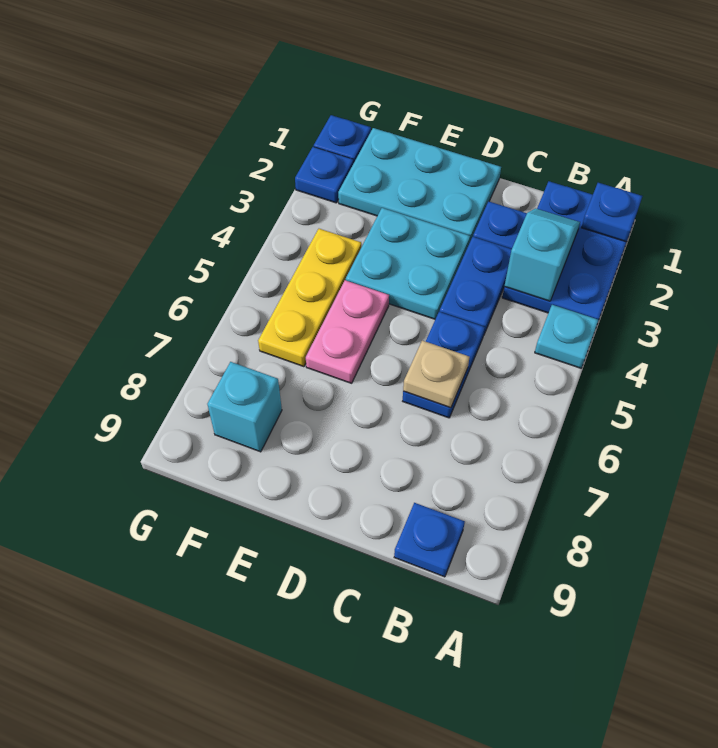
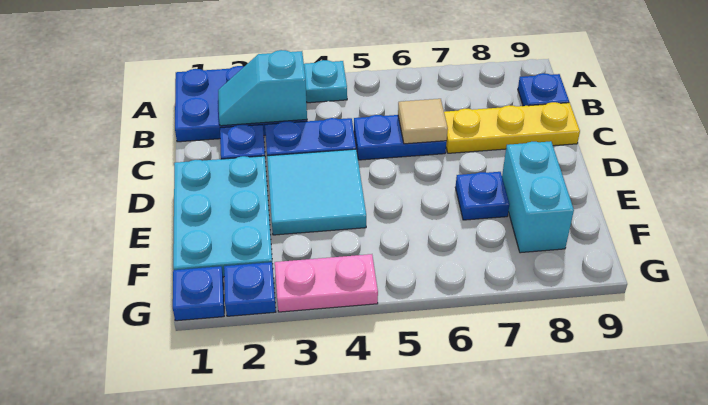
blue plate A1 level 2 -> blue plate E7 level 1
tan plate C6 level 2 -> tan tile C6 level 2
cyan plate D3:E4 level 1 -> cyan tile D3:E4 level 1
pink plate E5:E6 level 1 -> pink plate G3:G4 level 1
yellow plate F4:F6 level 1 -> yellow plate C7:C9 level 1
cyan brick F8 level 1 -> cyan brick E8:F8 level 1

